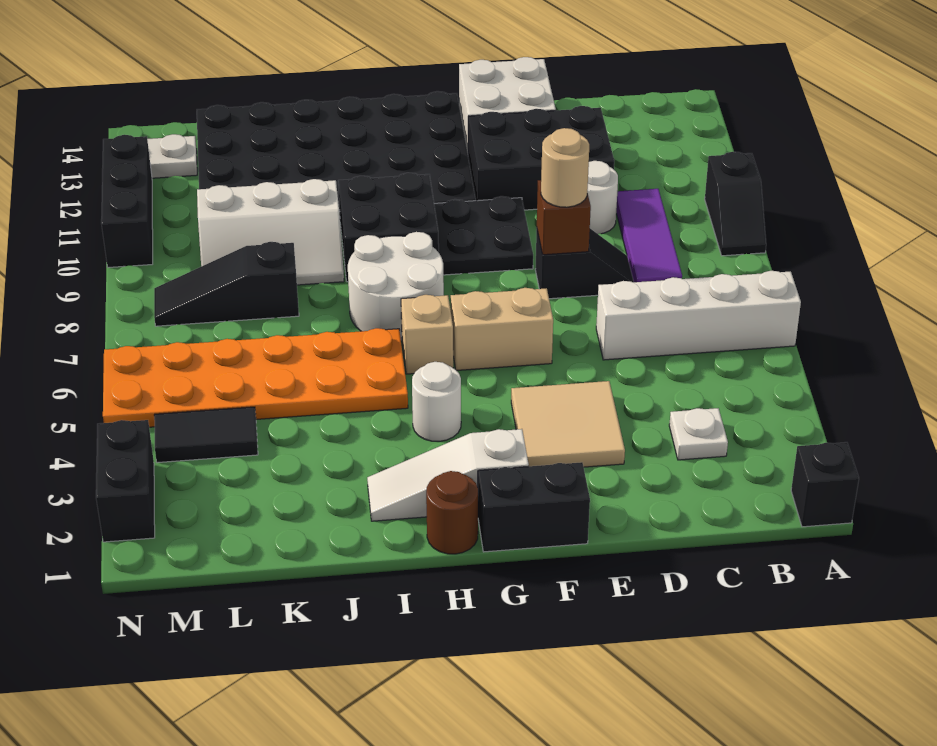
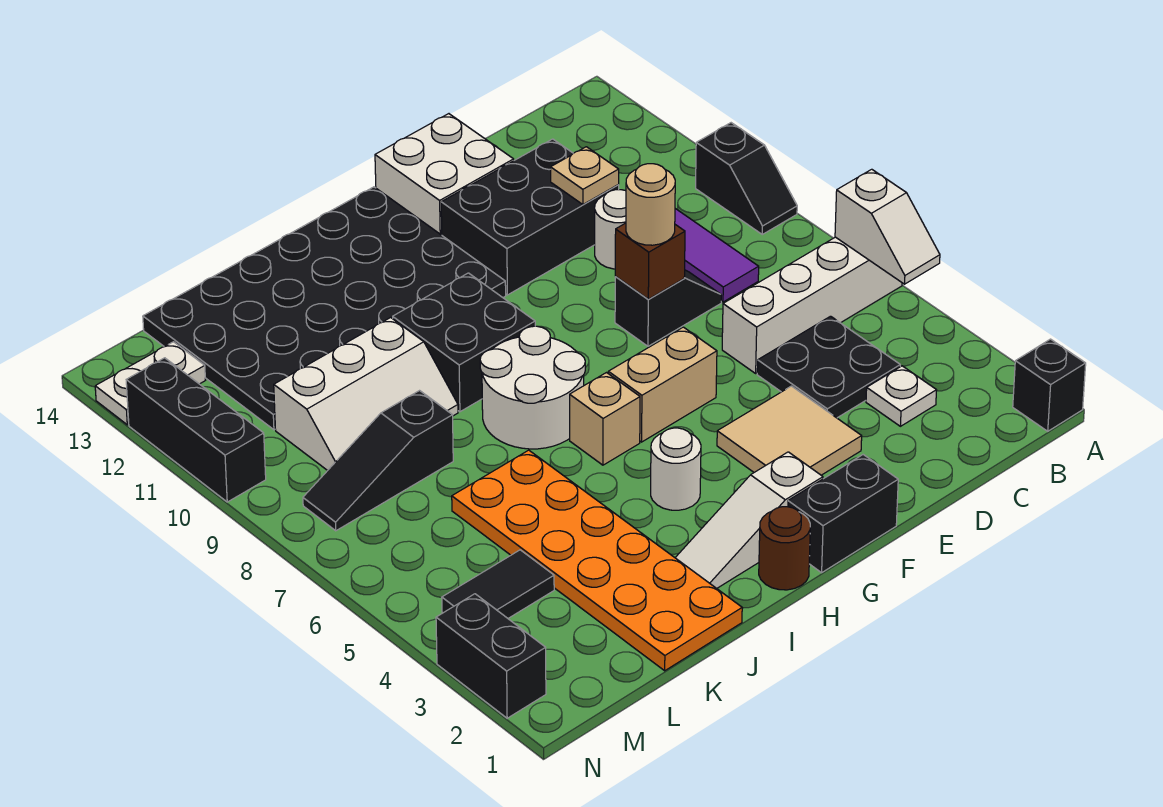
none -> white slope A5:A6 level 2 top 6
none -> tan plate D11 level 2
black plate F9:G10 level 1 -> black plate C4:D5 level 1
orange plate I5:N6 level 1 -> orange plate J1:K6 level 1

